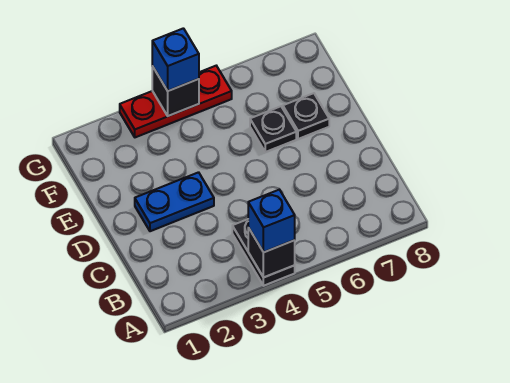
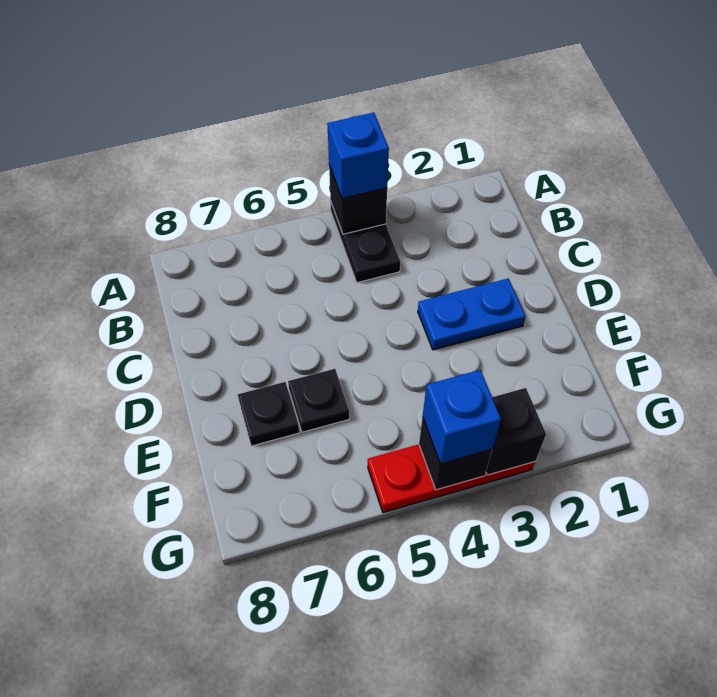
none -> black brick G3 level 2

